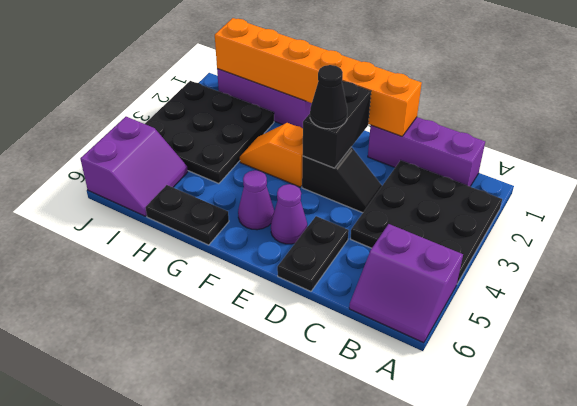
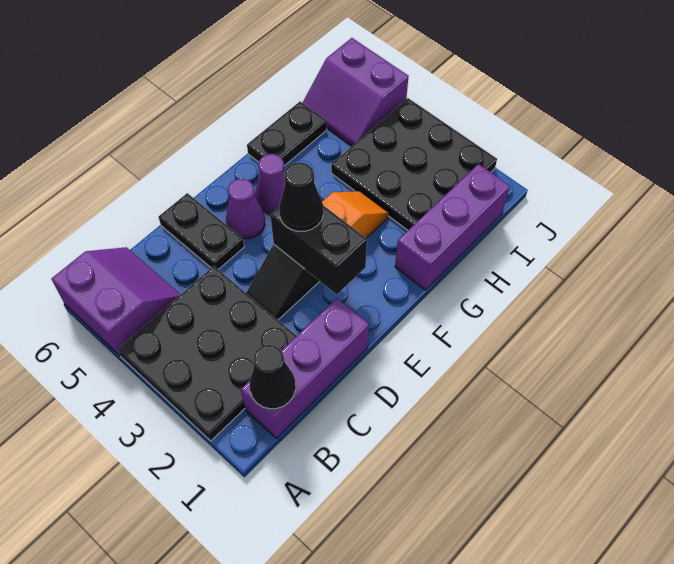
purple slope A5:B6 level 1 top 5 -> purple slope A5:B6 level 1 top A
none -> black cone B1 level 2
orange brick D1:I1 level 2 -> none

